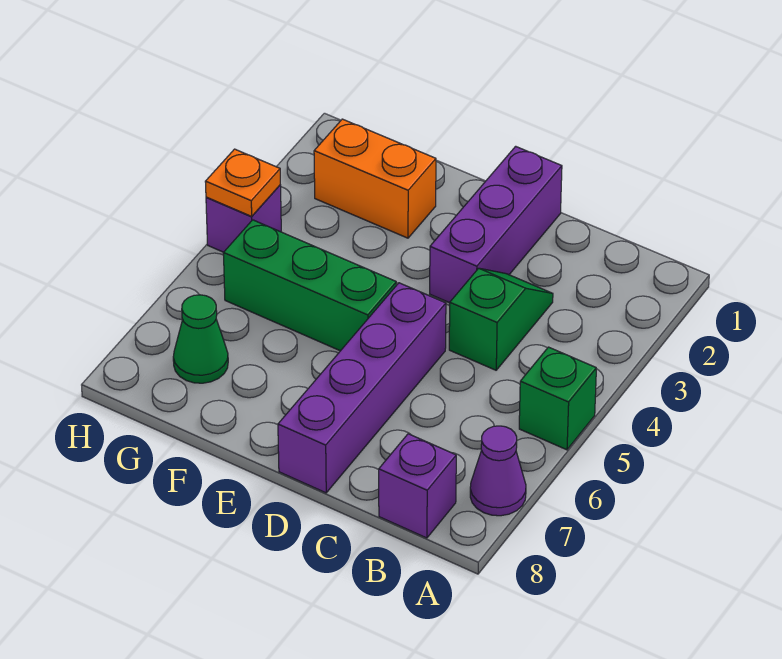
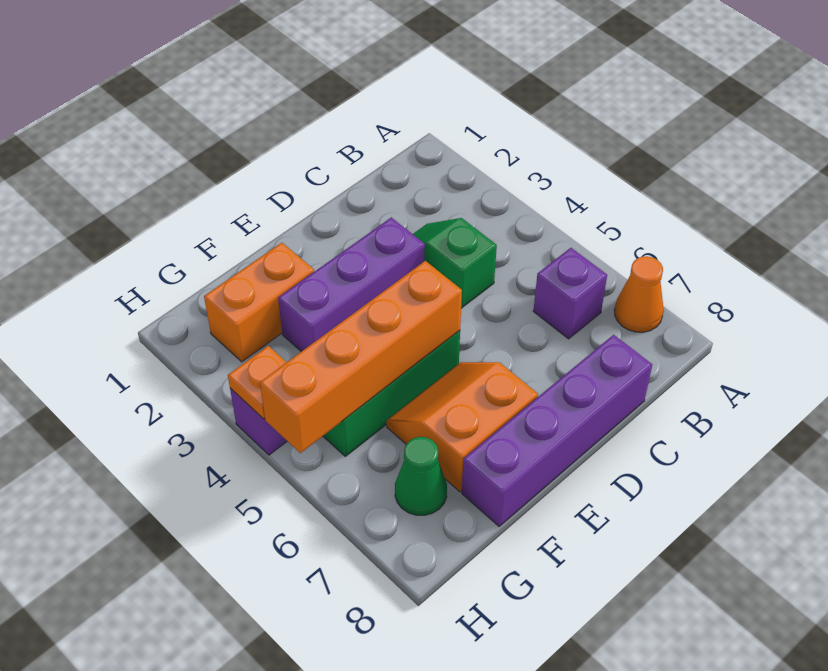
green brick A5 level 1 -> none
purple cone A7 level 1 -> orange cone A7 level 1
purple brick B8 level 1 -> purple brick B6 level 1
purple brick D1:D3 level 1 -> purple brick D3:F3 level 1
purple brick D5:D8 level 1 -> purple brick C8:F8 level 1
none -> orange brick E5:H5 level 2
none -> orange slope E6:F7 level 1 top 7

